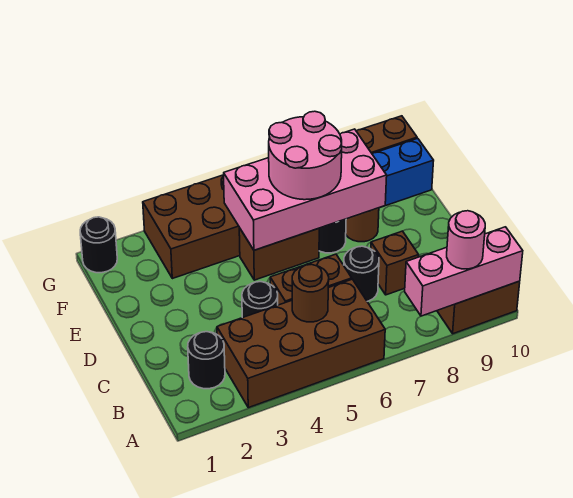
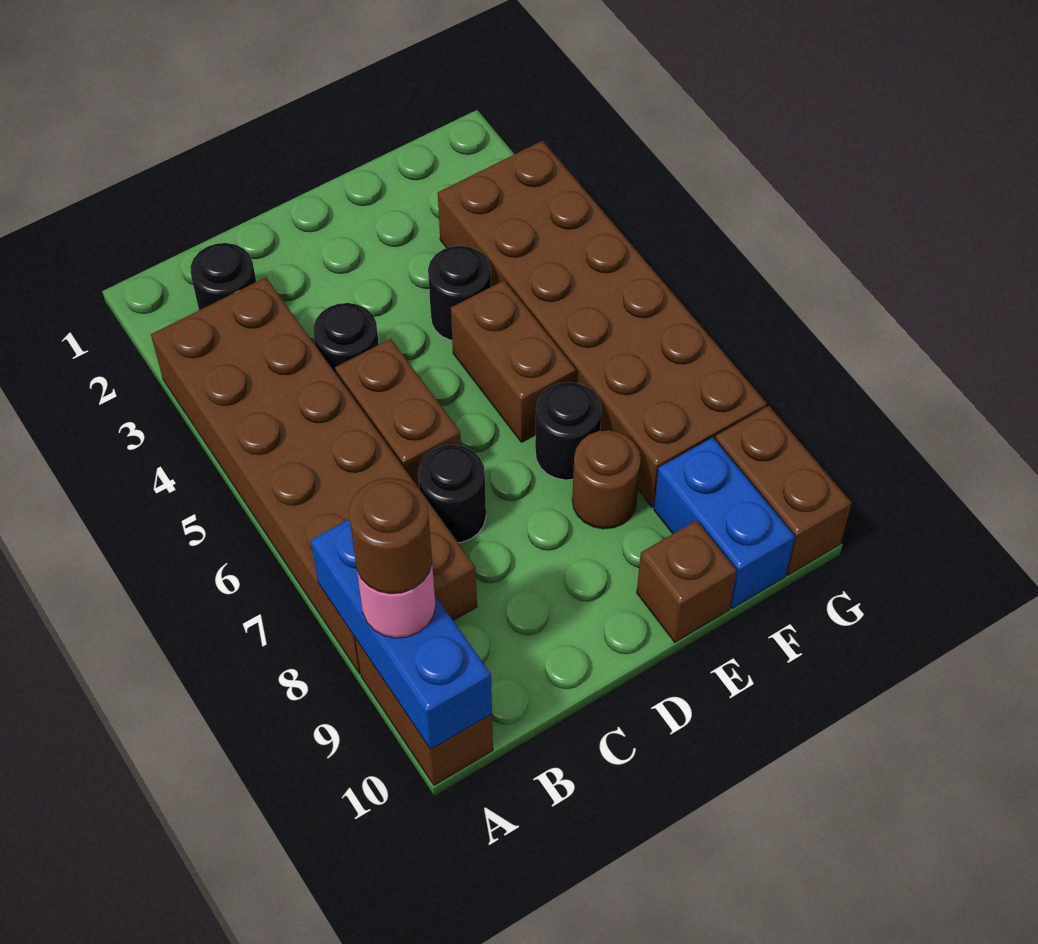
brown brick A3:B6 level 1 -> brown brick A3:B8 level 1
pink brick A8:A10 level 2 -> blue brick A8:A10 level 2
brown round brick B5 level 2 -> brown round brick A9 level 4
brown brick C8 level 1 -> brown brick E10 level 1
pink brick E5:F8 level 2 -> none
pink round brick E6:F7 level 3 -> none
black round brick G1 level 1 -> black round brick E4 level 1

